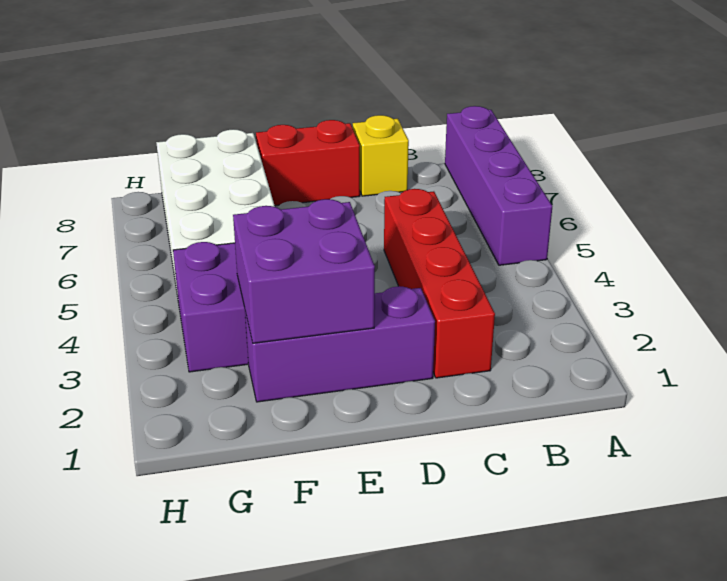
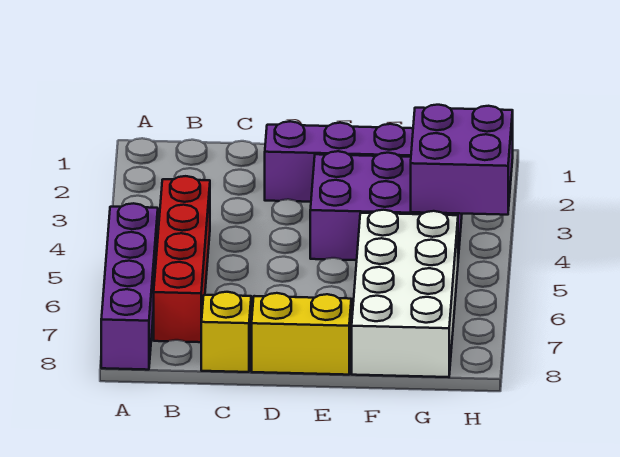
red brick C2:C5 level 1 -> red brick B4:B7 level 1
red brick D8:E8 level 1 -> yellow brick D8:E8 level 1
purple brick E2:F3 level 2 -> purple brick G3:H4 level 2

